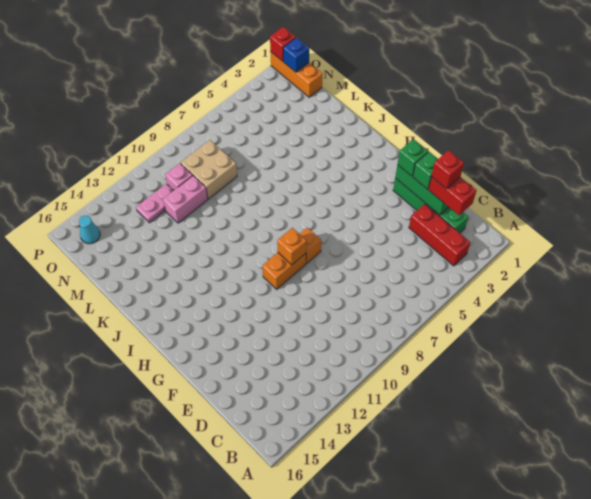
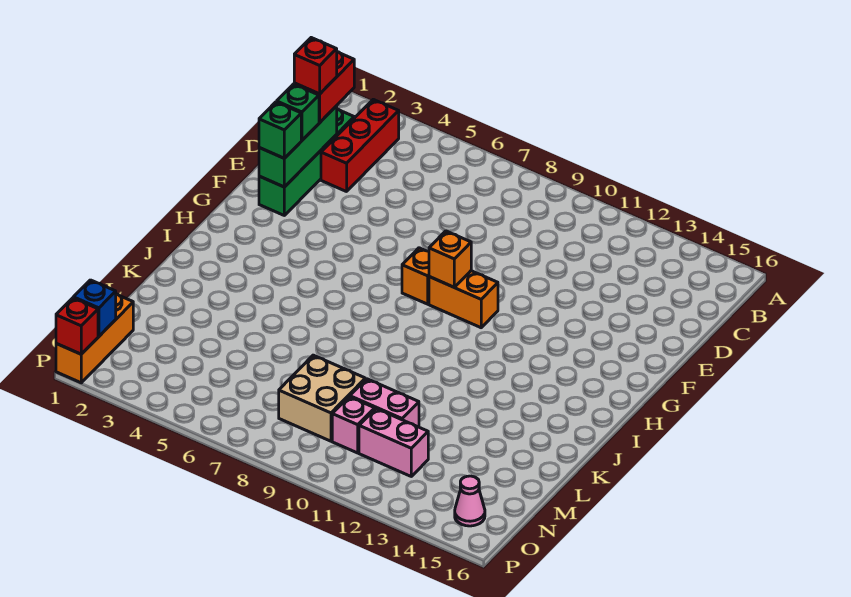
pink plate N11:N12 level 1 -> pink brick N11:N12 level 1
cyan cone O15 level 1 -> pink cone O15 level 1

